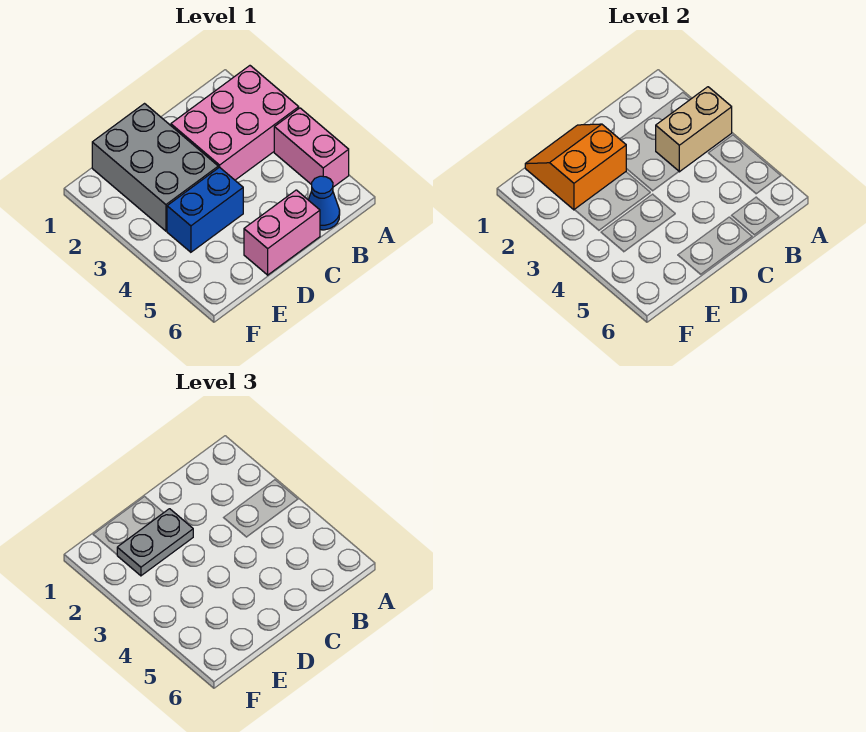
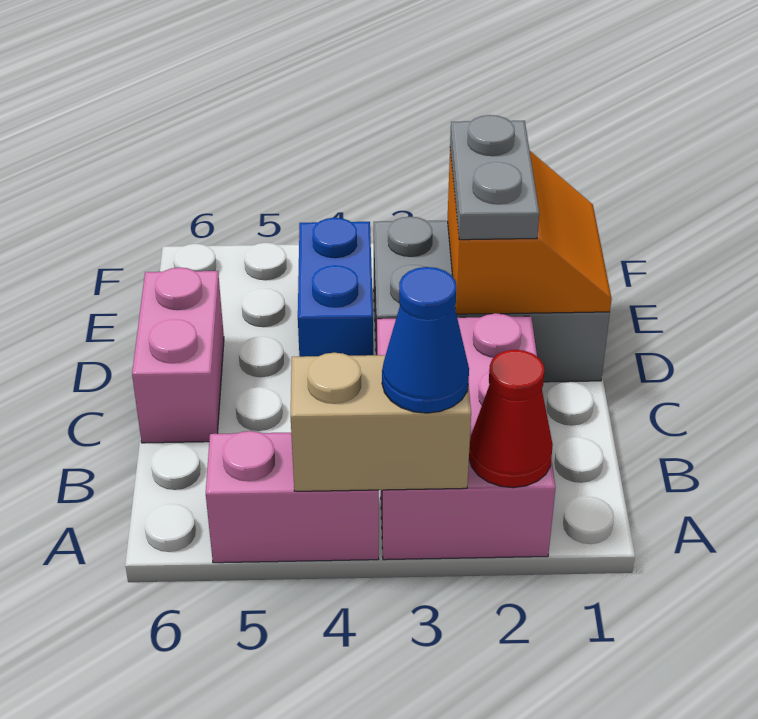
none -> red cone A2 level 2
tan brick A3:B3 level 2 -> tan brick A3:A4 level 2
blue cone B6 level 1 -> blue cone A3 level 3

